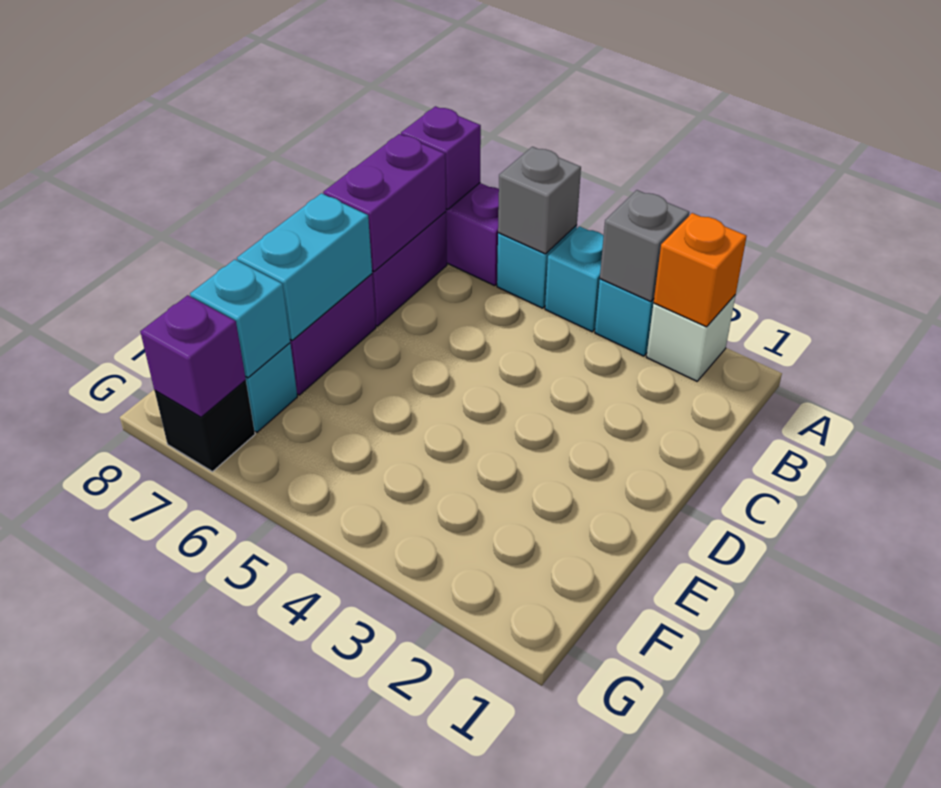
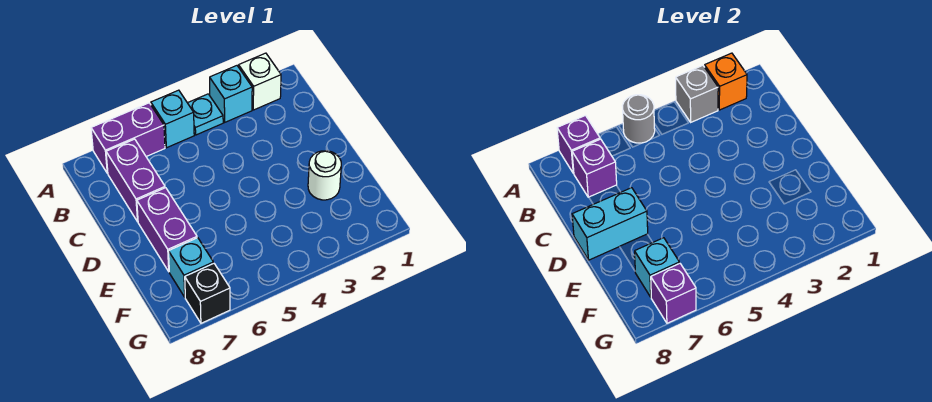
cyan brick A4 level 1 -> cyan plate A4 level 1
grey brick A5 level 2 -> grey round brick A5 level 2
purple brick B7:C7 level 2 -> purple brick B7 level 2
cyan brick D7:E7 level 2 -> cyan brick D7:D8 level 2
none -> white round brick E2 level 1

